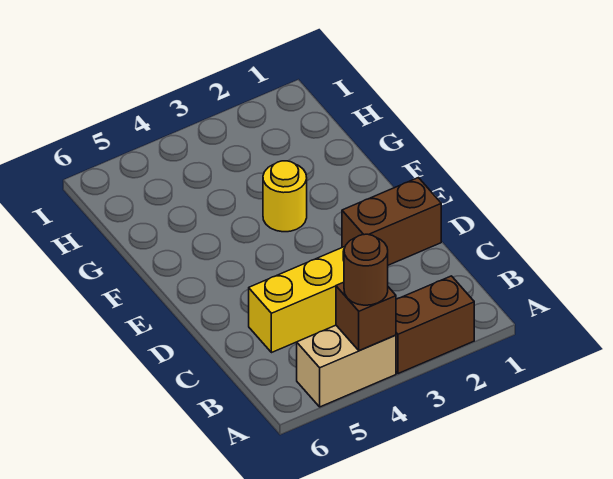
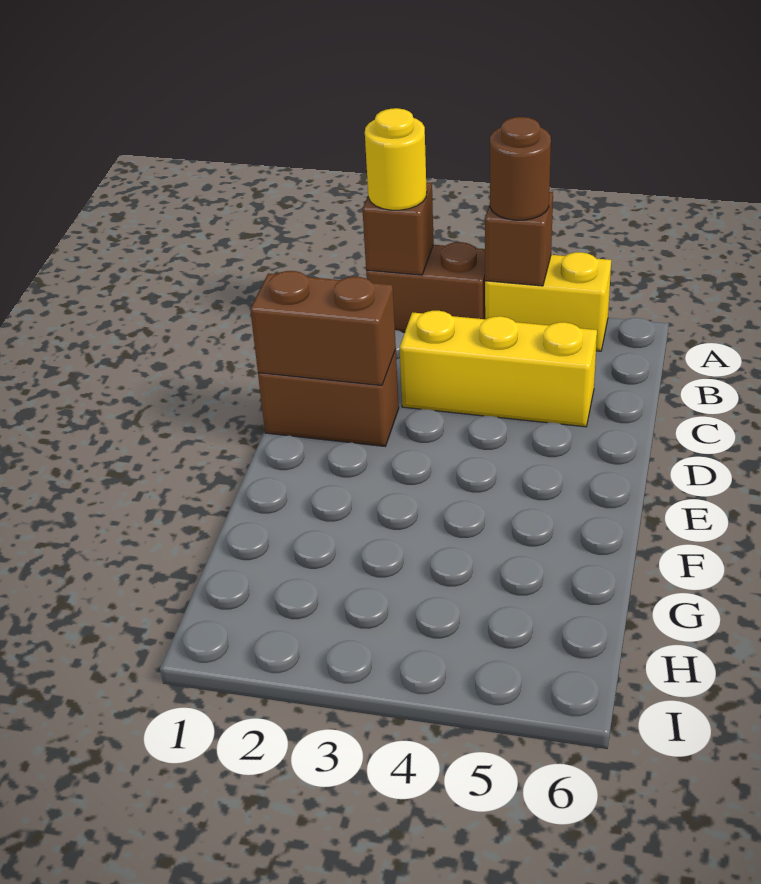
none -> brown brick A2 level 2
tan brick A4:A5 level 1 -> yellow brick A4:A5 level 1
none -> brown brick D1:D2 level 2
yellow round brick F3 level 1 -> yellow round brick A2 level 3

